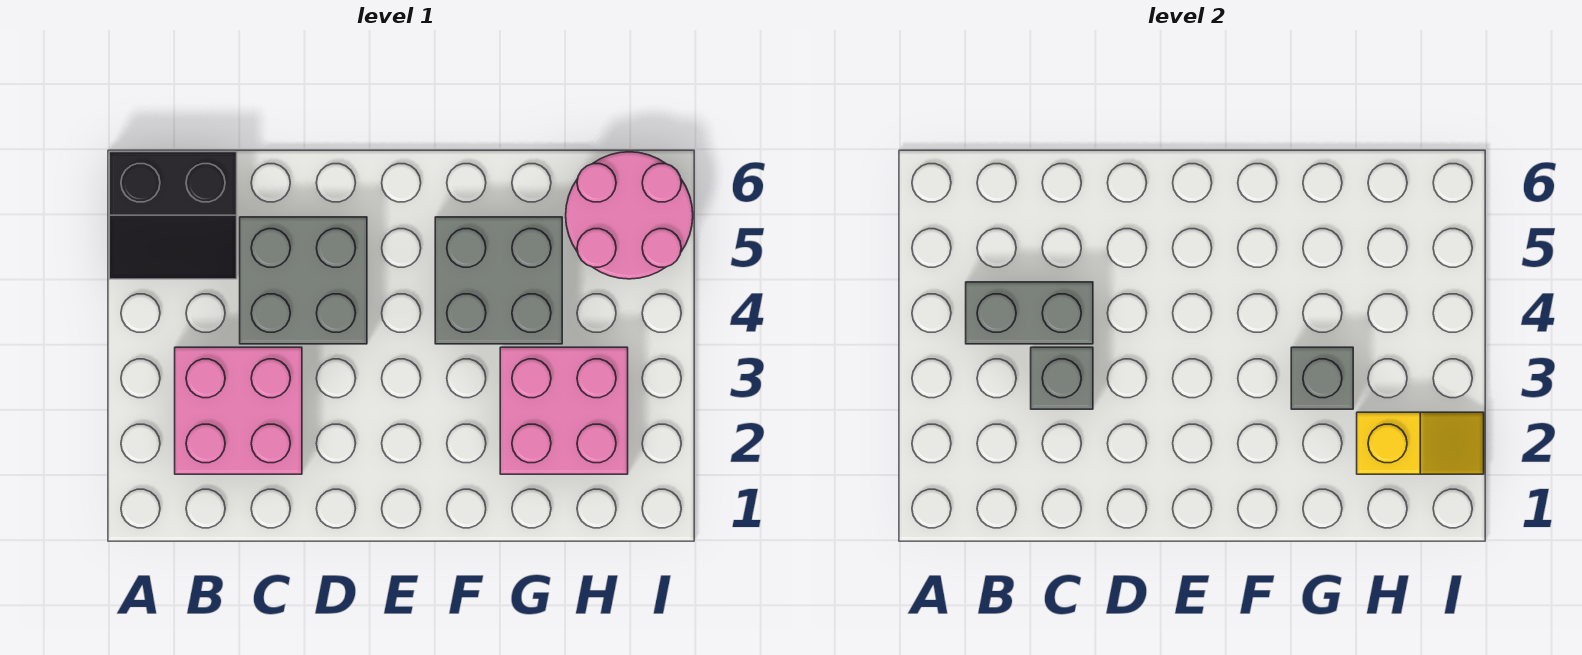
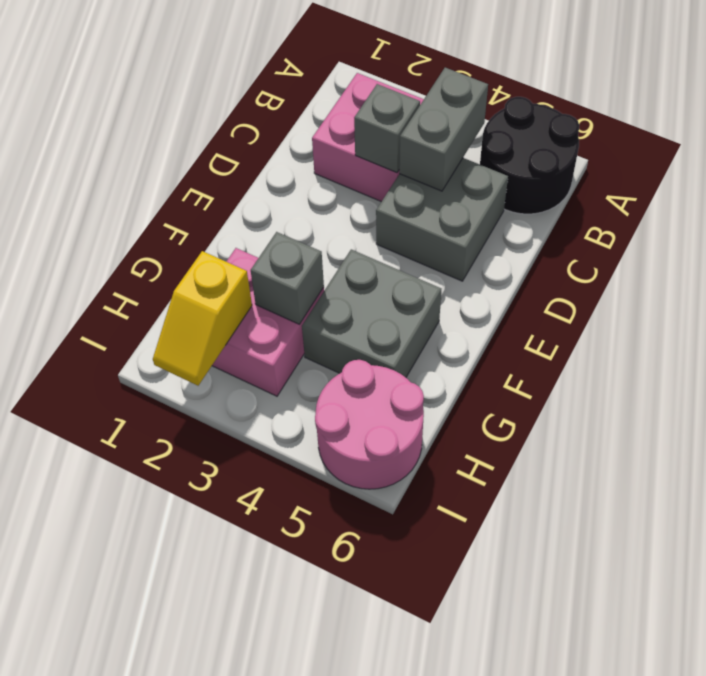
black slope A5:B6 level 1 top 6 -> black round brick A5:B6 level 1

